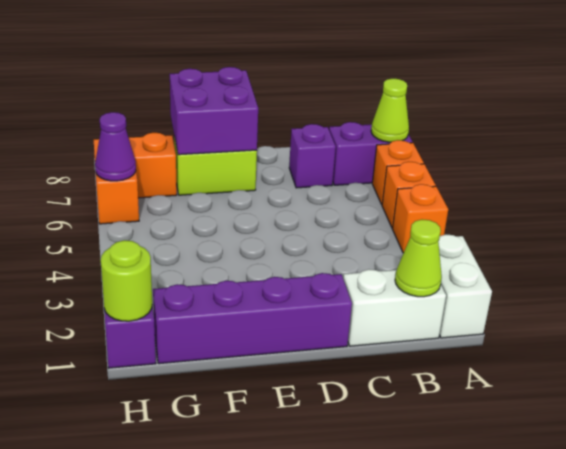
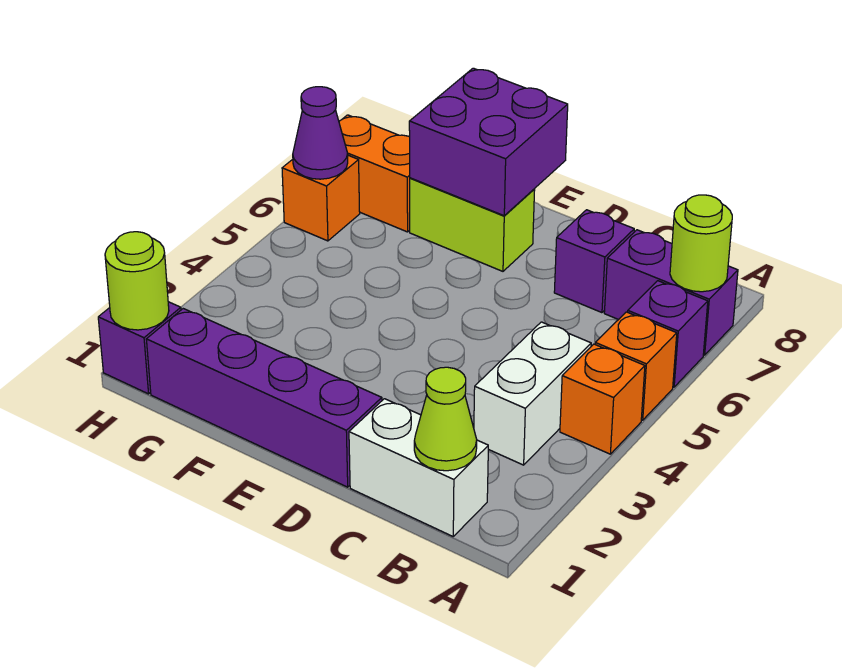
white brick A1:A2 level 1 -> white brick B3:B4 level 1
orange brick A6 level 1 -> purple brick A6 level 1
lime cone A7 level 2 -> lime round brick A7 level 2

